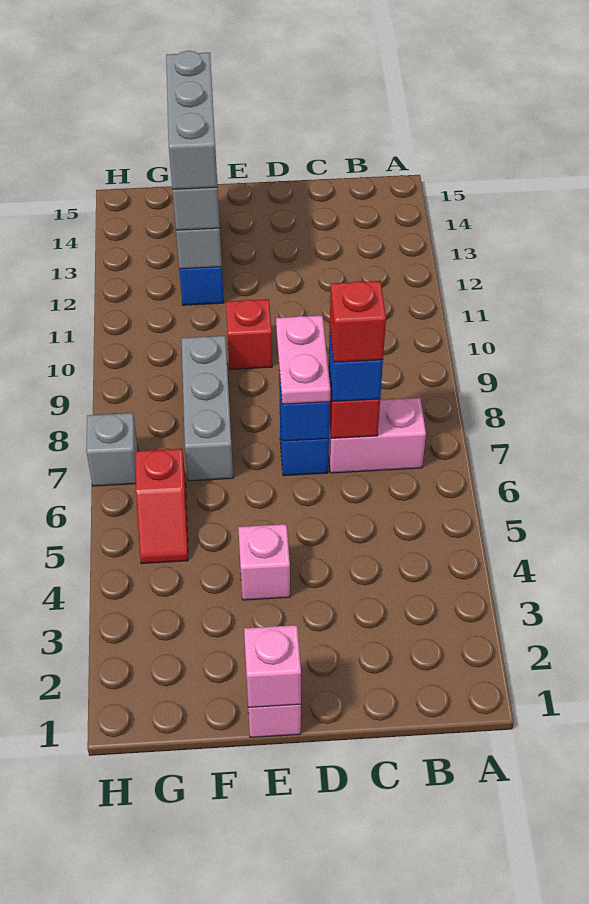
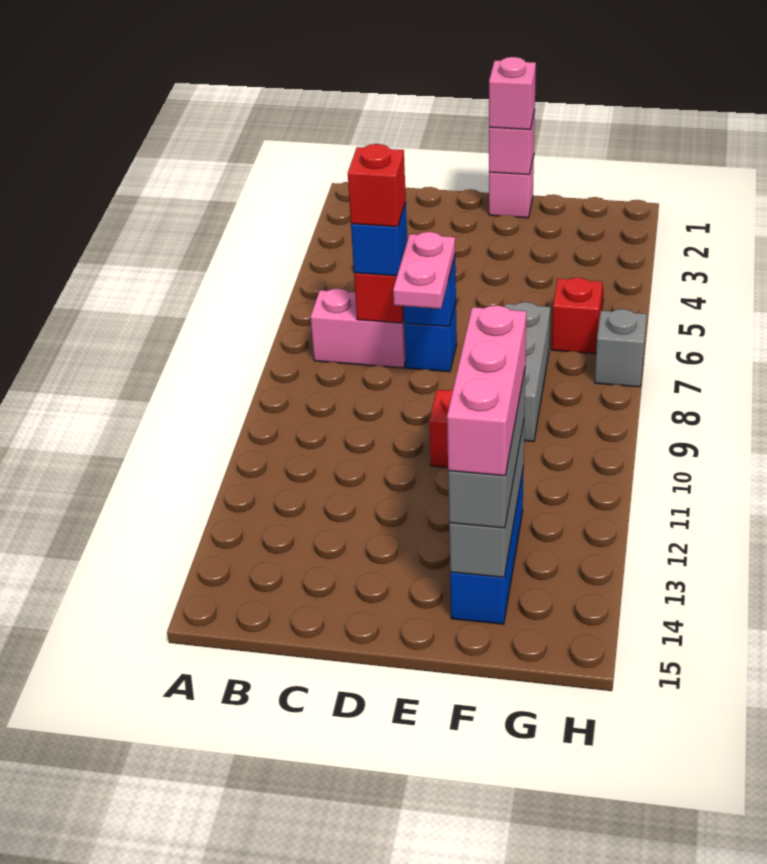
pink brick E4 level 1 -> pink brick E1 level 3
grey brick F12:F14 level 4 -> pink brick F12:F14 level 4

